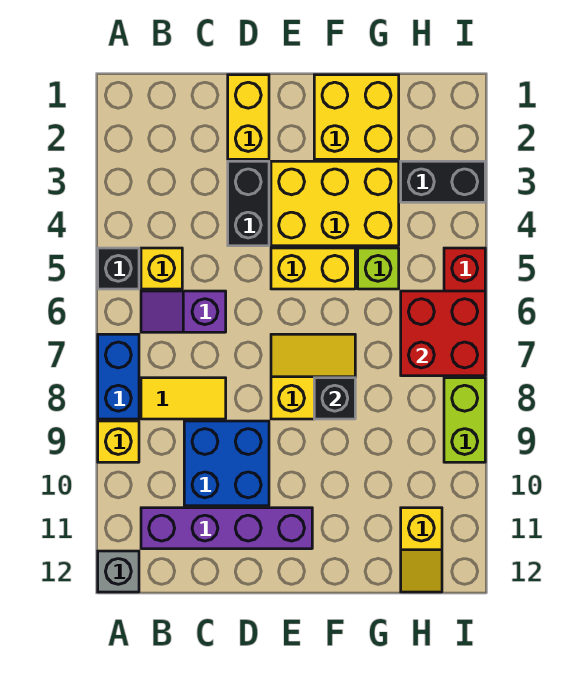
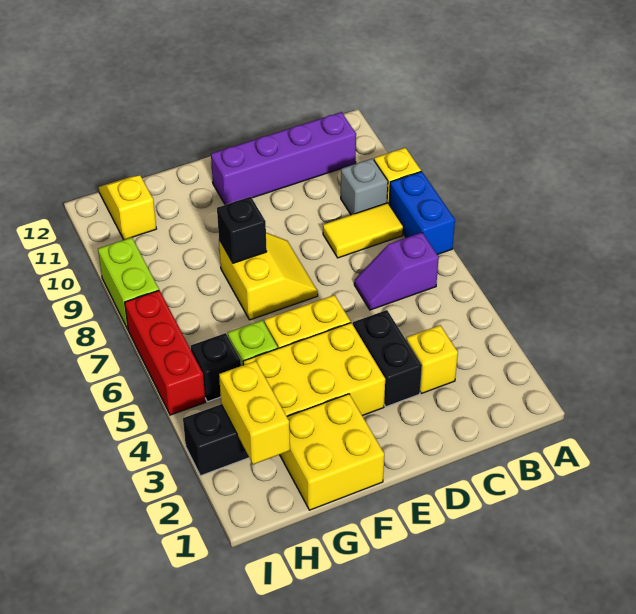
black brick A5 level 1 -> black brick H5 level 1
grey brick A12 level 1 -> grey brick B9 level 1
yellow brick B5 level 1 -> yellow brick C3 level 1
purple slope B6:C6 level 1 top C -> purple slope B6:C6 level 1 top B
blue brick C9:D10 level 1 -> none
yellow brick D1:D2 level 1 -> yellow brick H2:H3 level 2
yellow slope E7:F8 level 1 top 8 -> yellow slope E7:F8 level 1 top F
red brick H6:I7 level 2 -> none

